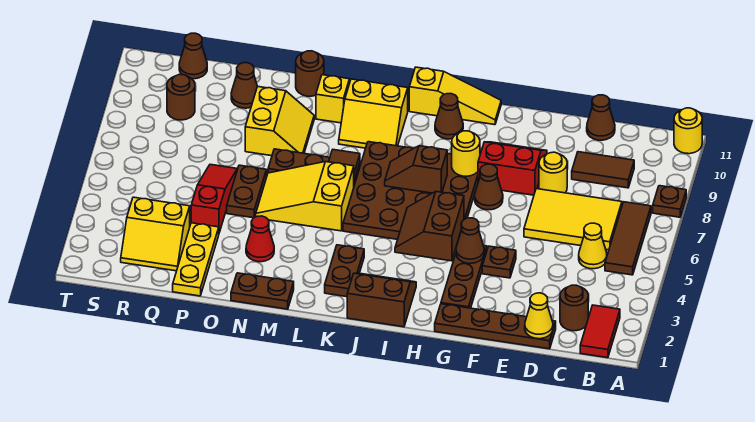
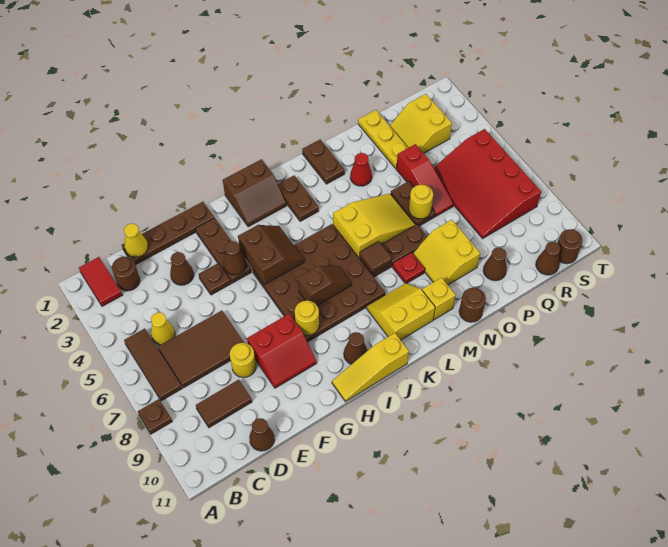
yellow round brick A11 level 1 -> yellow round brick O6 level 2
yellow tile C6:E7 level 1 -> brown tile C6:E7 level 1
brown cone G7 level 1 -> brown cone E3 level 1
brown plate M1:N1 level 1 -> brown plate M1:M2 level 1
none -> red plate M8 level 1
yellow slope Q2:R3 level 1 top 3 -> yellow slope Q2:R3 level 1 top R
none -> red slope Q5:S8 level 1 top S
brown round brick R9 level 1 -> brown round brick S11 level 1

